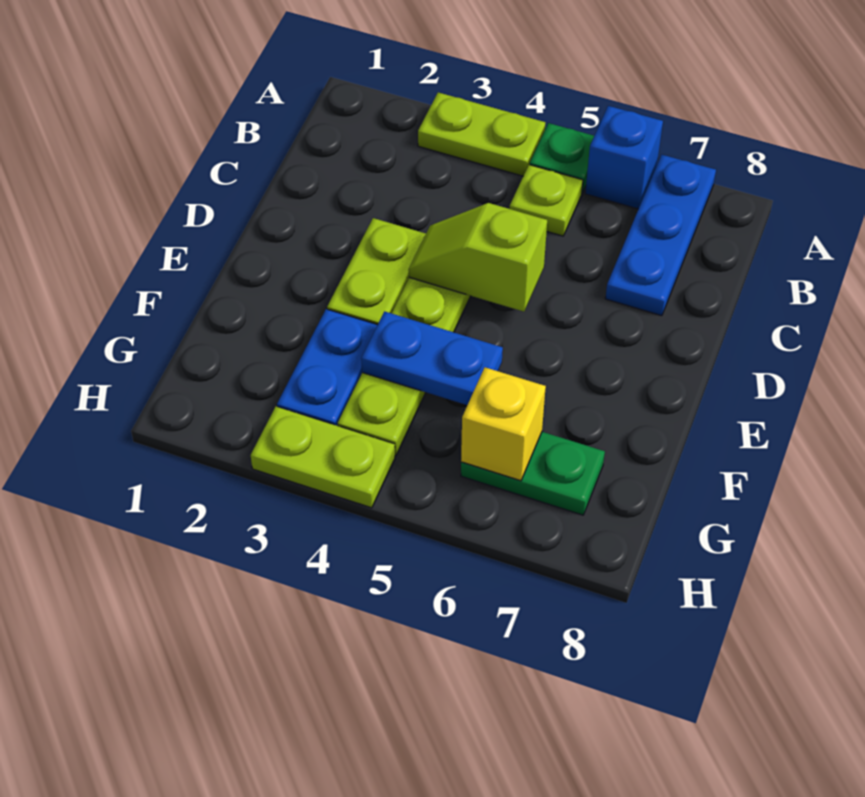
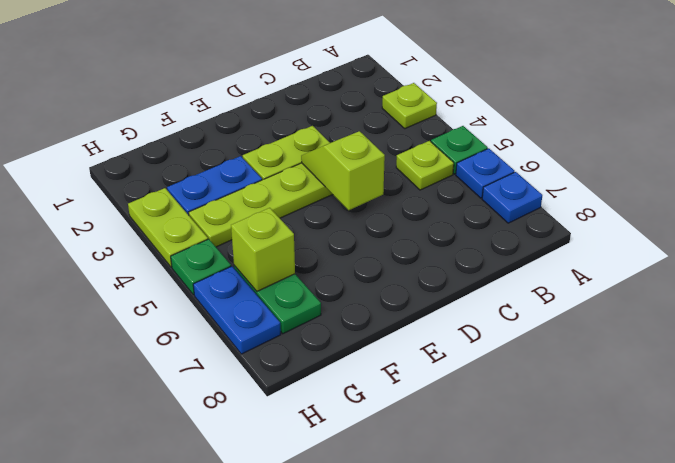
lime plate A3:A4 level 1 -> lime plate A3 level 1
blue brick A6 level 1 -> blue plate A6 level 1
blue plate A7:C7 level 1 -> blue plate A7 level 1
blue plate F4:F5 level 2 -> blue plate H6:H7 level 1
yellow brick G6 level 2 -> lime brick G6 level 2
none -> green plate H5 level 1

